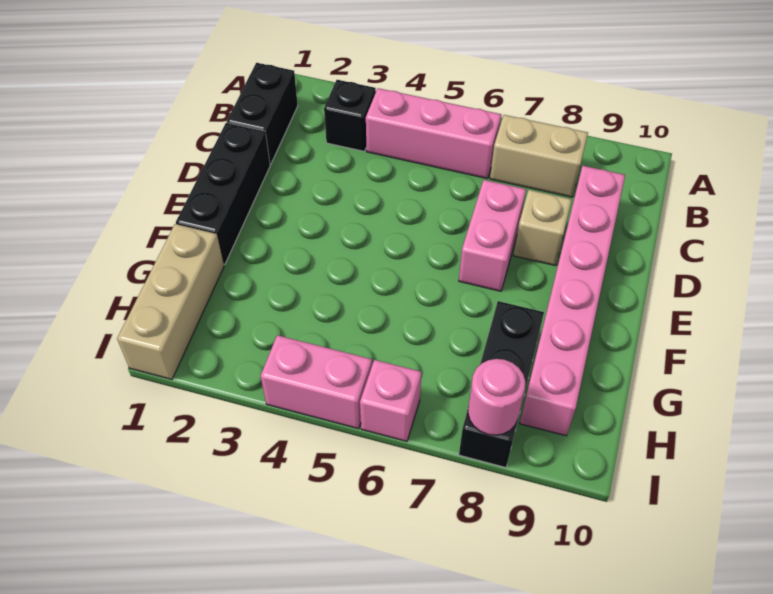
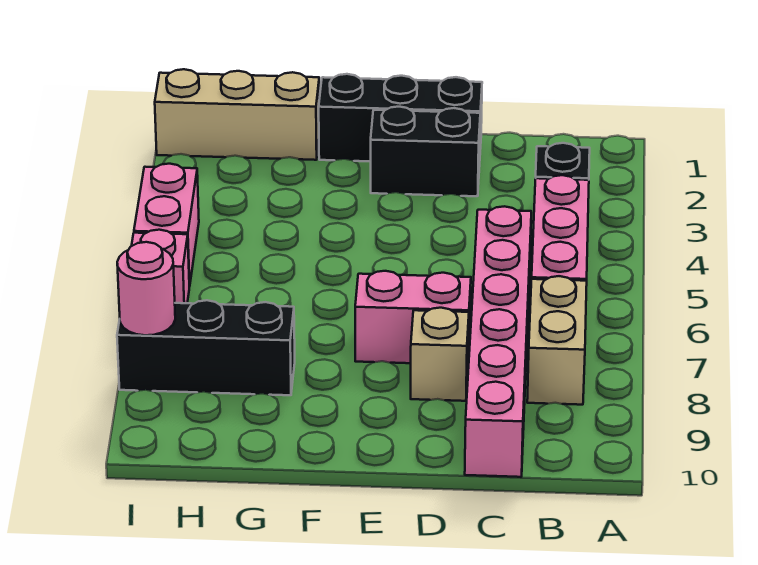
black brick B1:C1 level 1 -> black brick D2:E2 level 1
pink brick C9:H9 level 1 -> pink brick C5:C10 level 1

